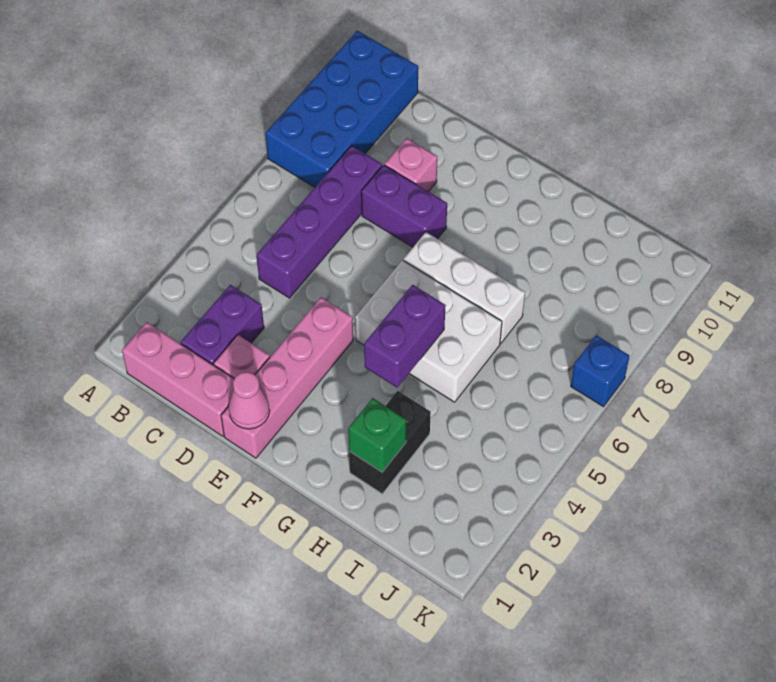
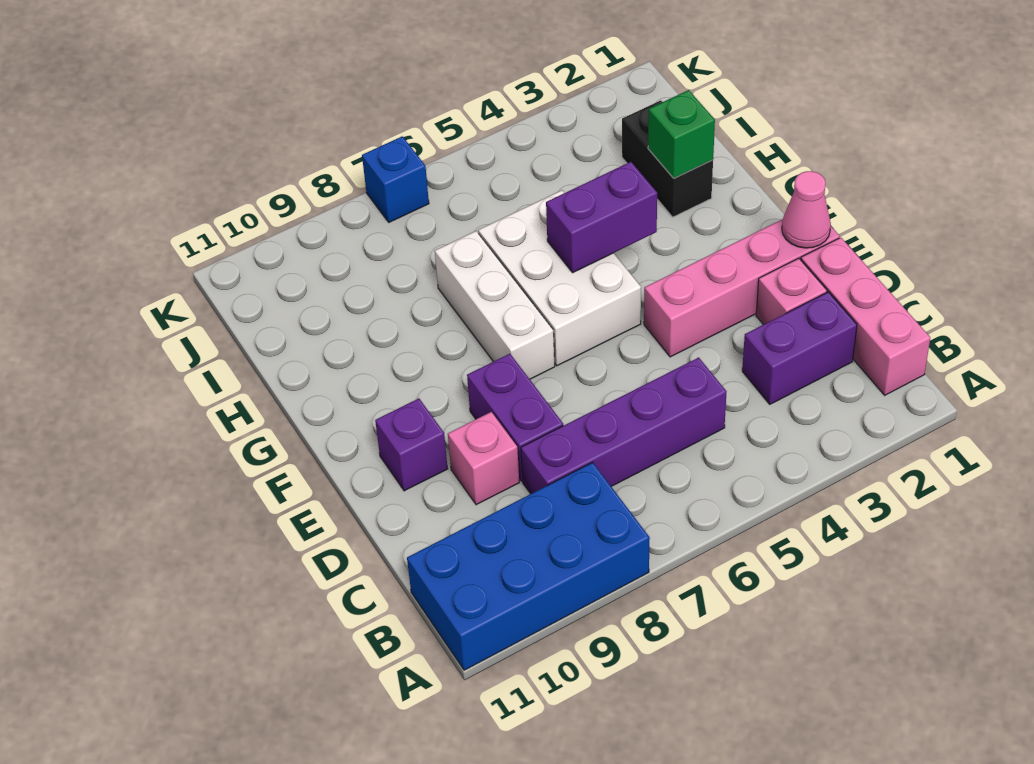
none -> purple brick E10 level 1
black brick H2:H3 level 1 -> black brick H2:I2 level 1

